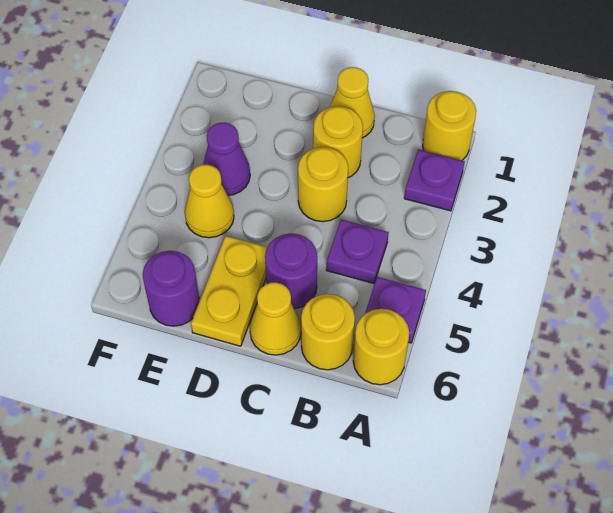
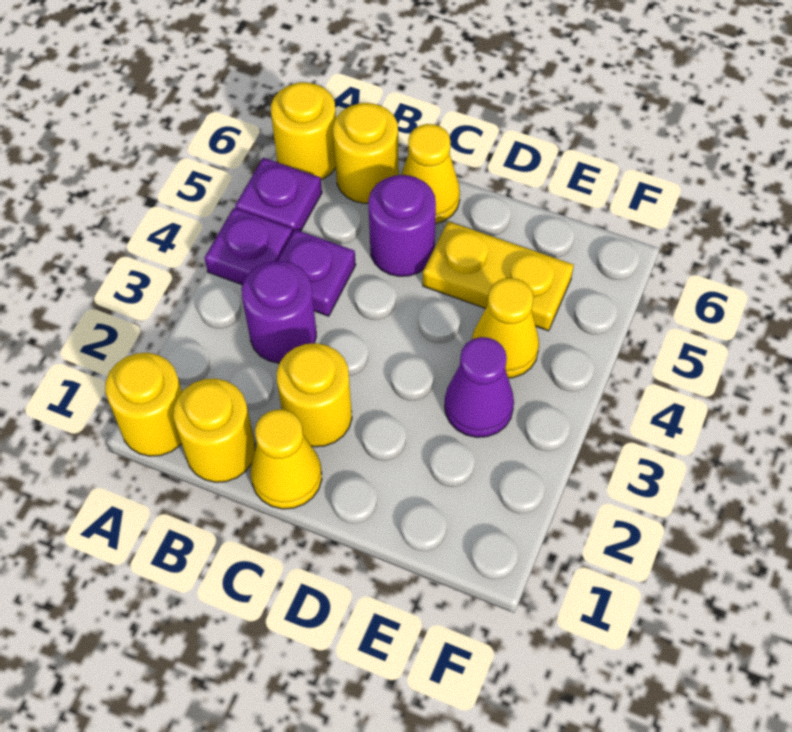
purple plate A2 level 1 -> purple plate A4 level 1
yellow round brick C3 level 1 -> yellow round brick B1 level 1
yellow plate D5:D6 level 1 -> yellow plate D5:E5 level 1
purple round brick E6 level 1 -> purple round brick B3 level 1

